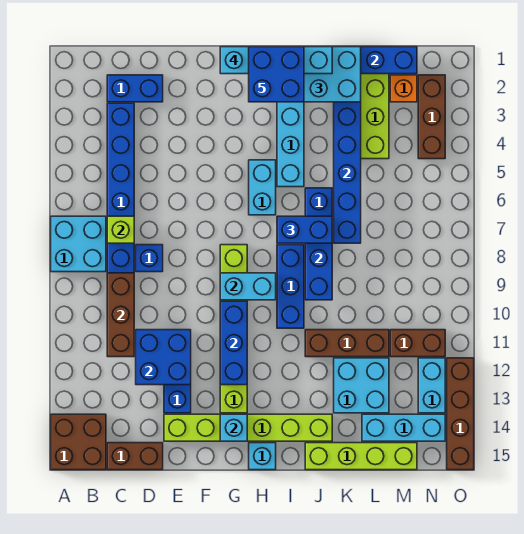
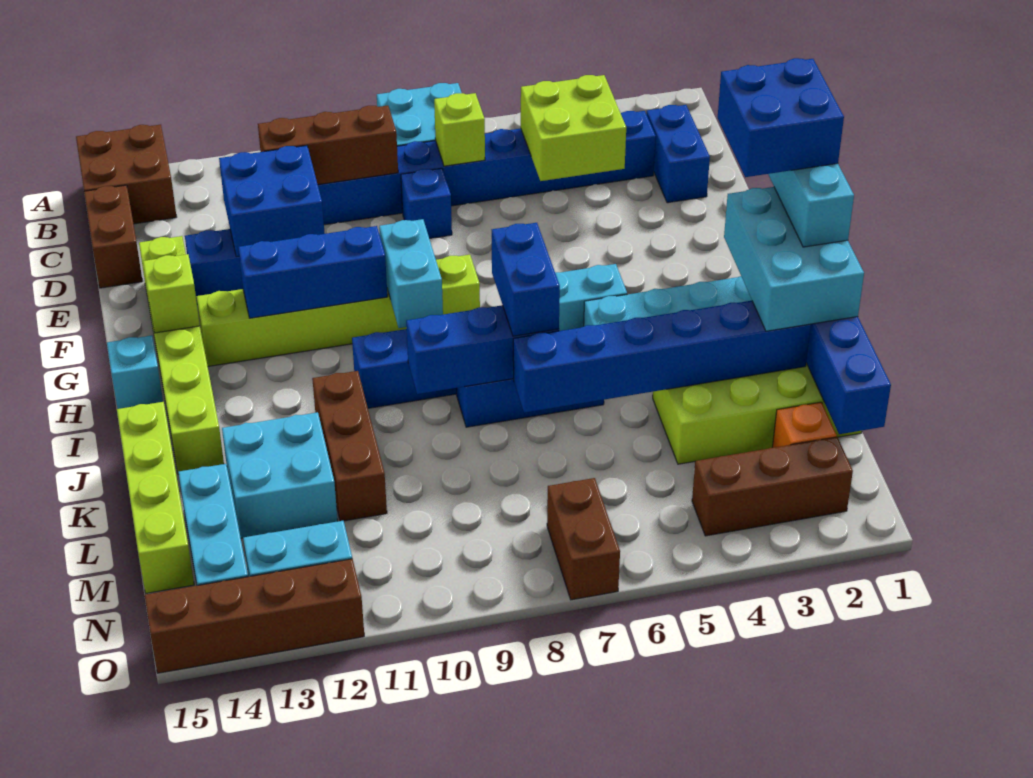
none -> lime brick C4:D5 level 2
cyan brick G14 level 2 -> lime brick G14 level 2
brown brick M11:N11 level 1 -> brown brick N7:O7 level 1

